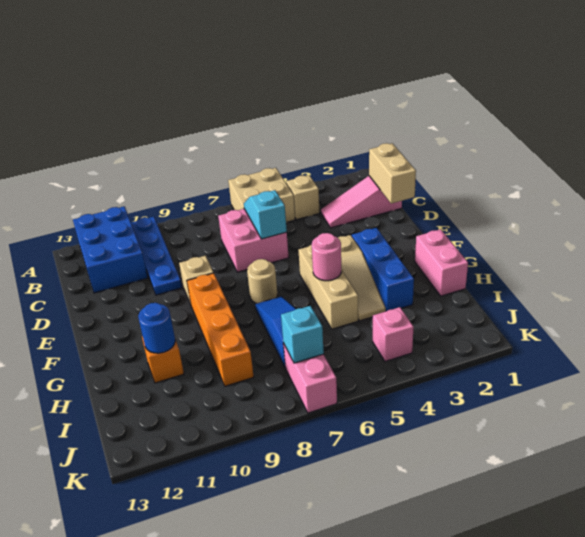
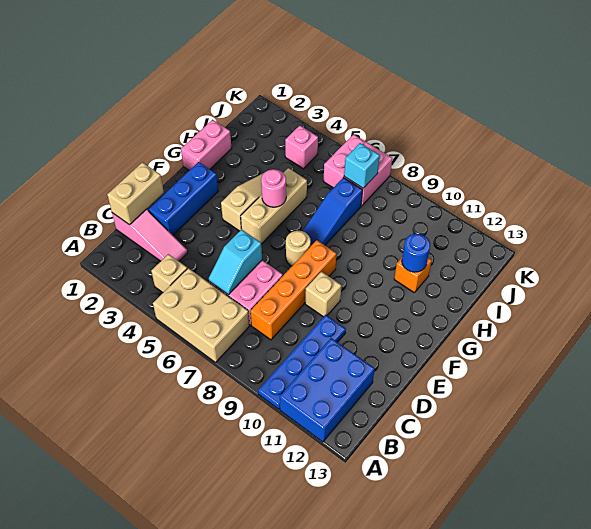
tan brick A5:B6 level 1 -> tan brick A5:B7 level 1
blue brick F3:H3 level 1 -> blue brick D2:F2 level 1
orange brick F9:I9 level 1 -> orange brick C8:F8 level 1
pink brick J7:K7 level 1 -> pink brick J6:K7 level 1

